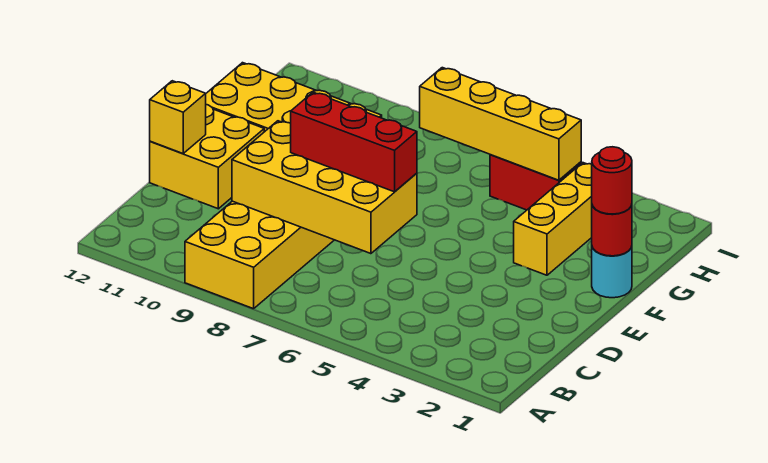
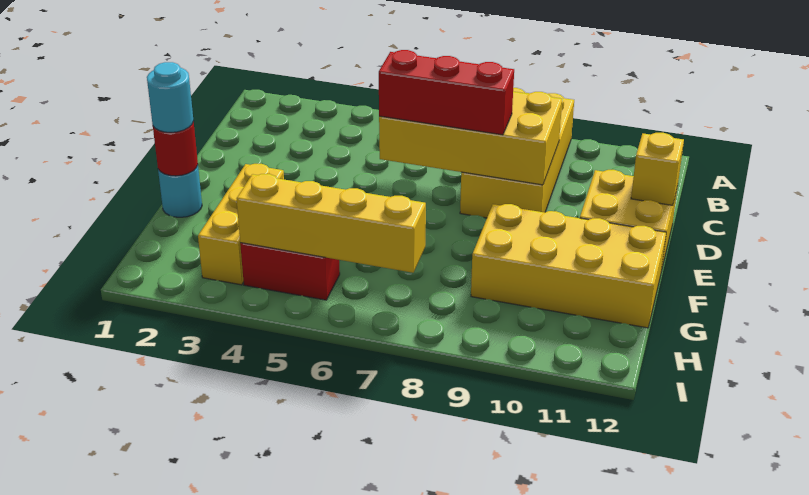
red round brick F1 level 3 -> cyan round brick F1 level 3

